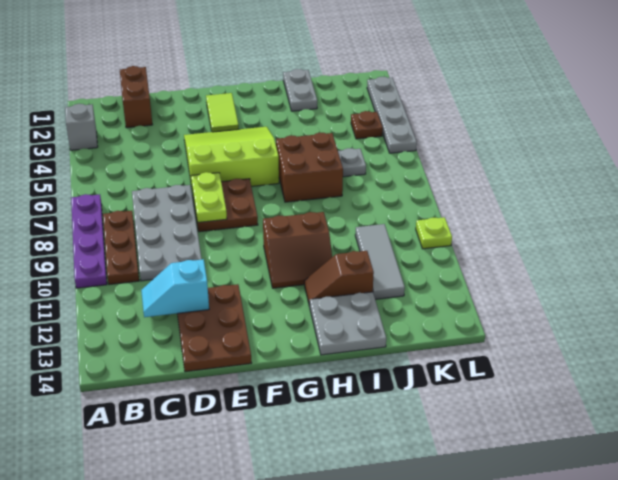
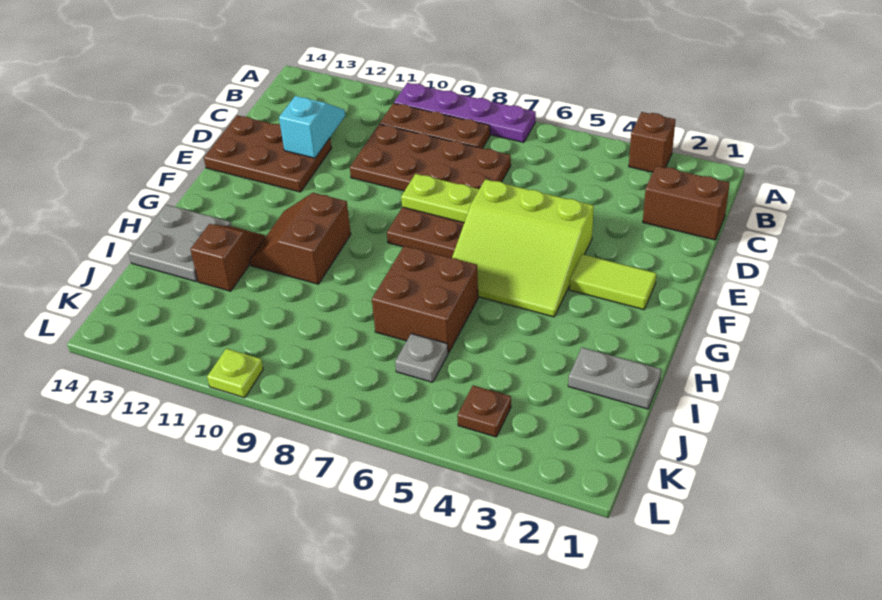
grey brick A3 level 1 -> brown brick A3 level 1
grey plate C7:D10 level 1 -> brown plate C7:D10 level 1
lime slope E4:G6 level 1 top 6 -> lime slope E4:G6 level 1 top E
grey tile J10:J12 level 1 -> none
grey plate L2:L5 level 1 -> none

